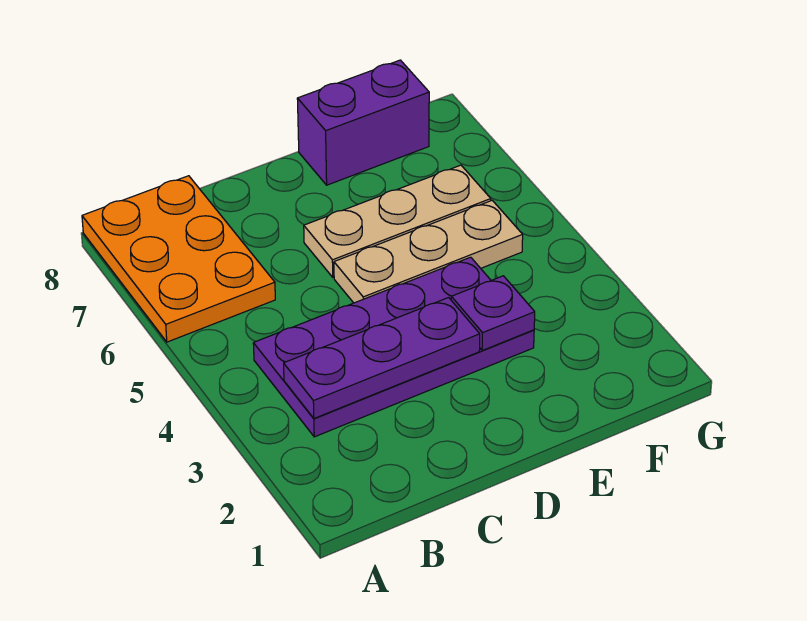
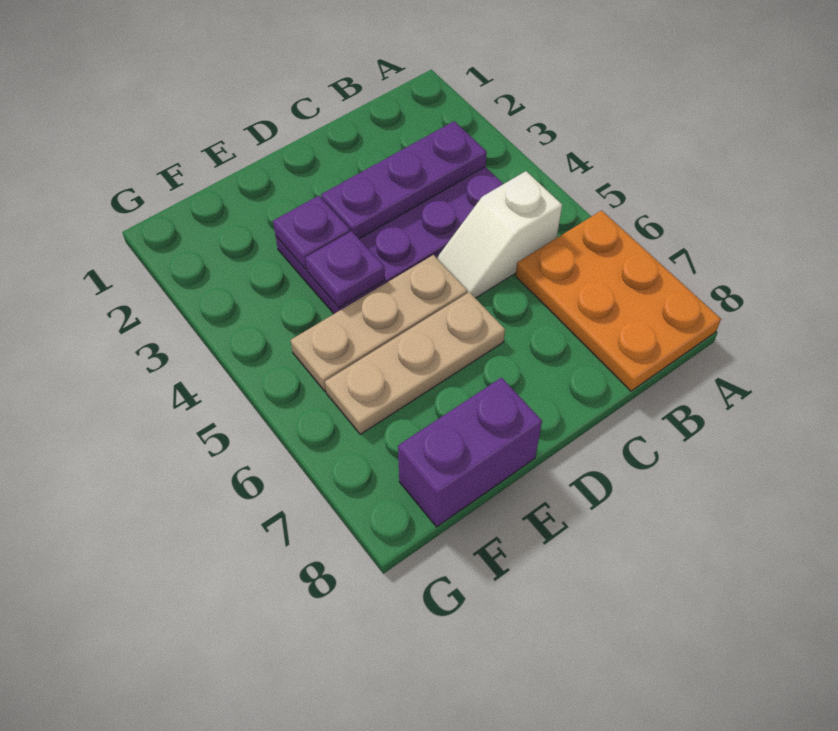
none -> white slope B5:C5 level 1 top B
none -> purple plate E4 level 2

